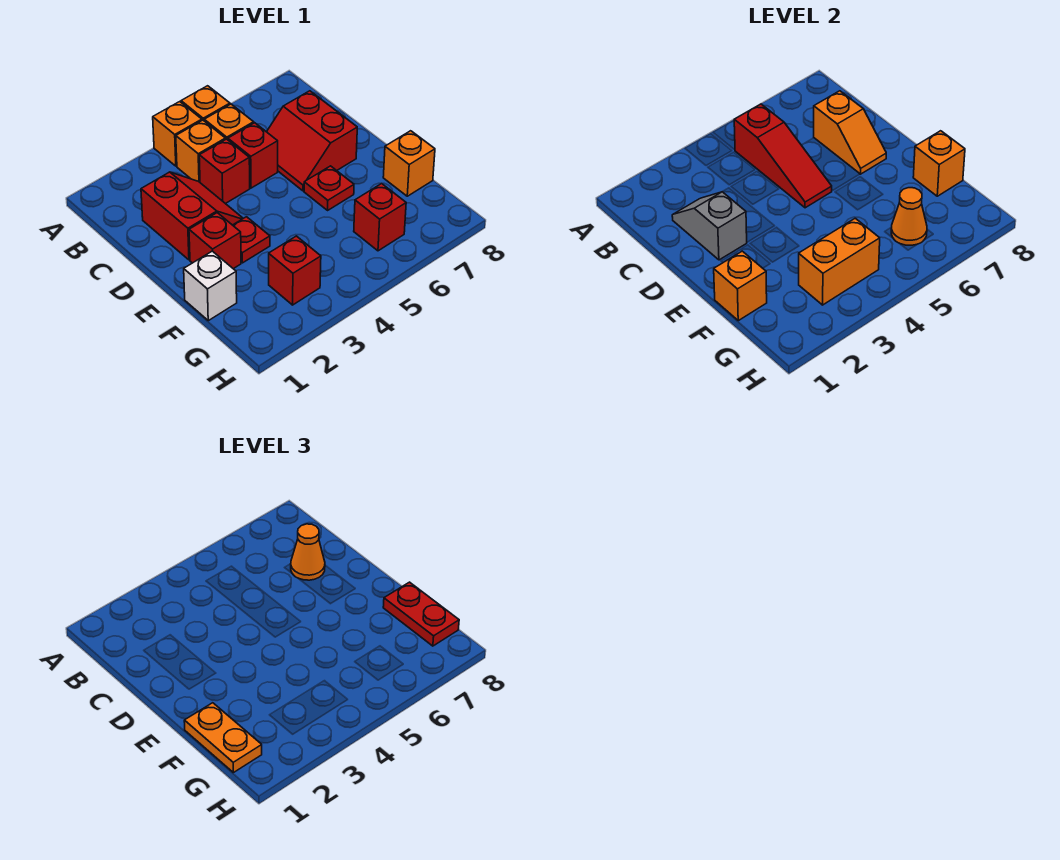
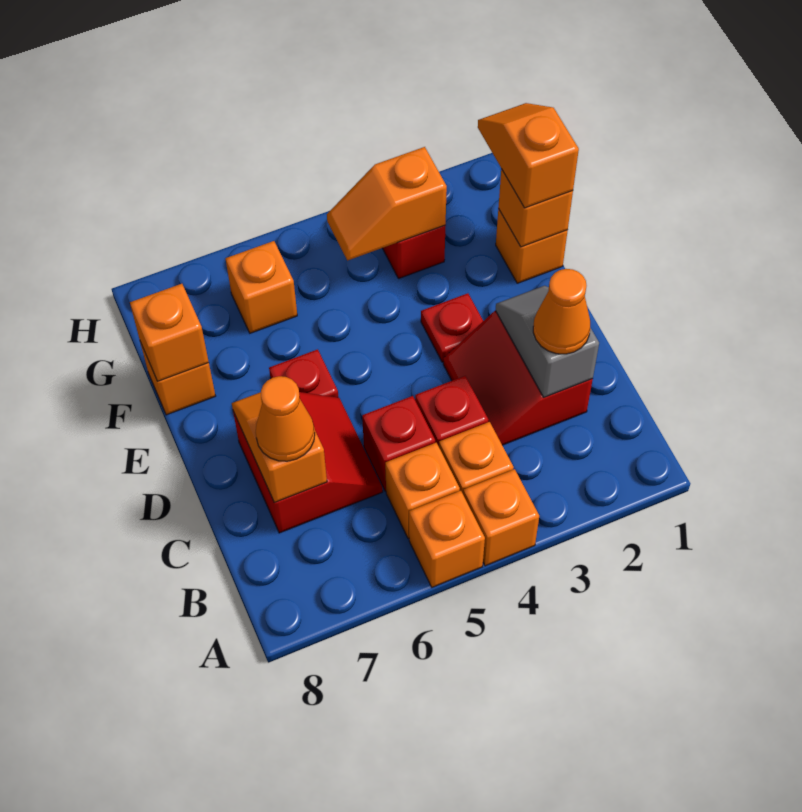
red slope B5:D5 level 2 top B -> none
grey slope C2:D2 level 2 top D -> grey slope C2:D2 level 2 top C
red brick E2 level 1 -> none
white brick F1 level 1 -> orange brick F1 level 1
orange plate F1:G1 level 3 -> orange slope F1:G1 level 3 top F
red plate F8:G8 level 3 -> none
orange brick G3:G4 level 2 -> orange slope G3:G4 level 2 top 3
red brick G6 level 1 -> orange brick G6 level 1
orange cone G6 level 2 -> orange cone C2 level 3

